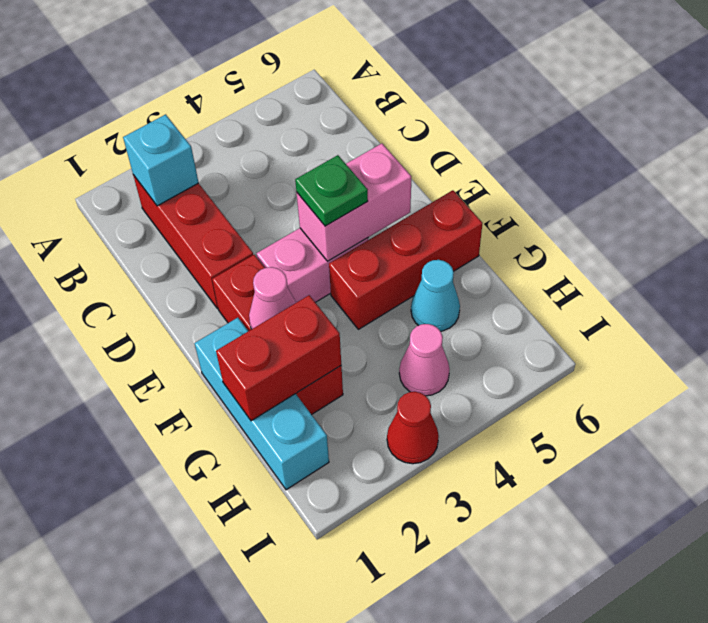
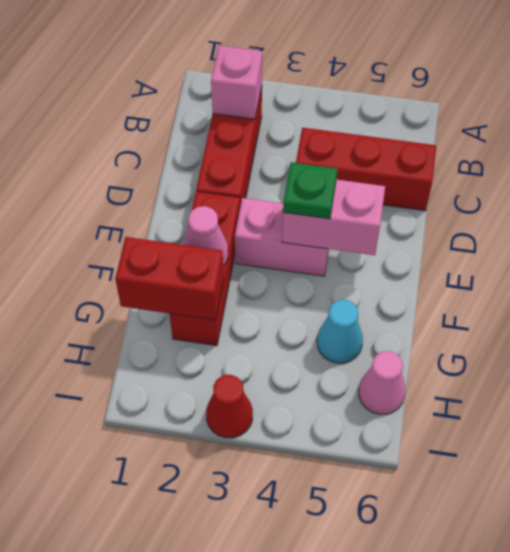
cyan brick B2 level 2 -> pink brick B2 level 2
cyan brick F1:H1 level 1 -> none
red brick F4:F6 level 1 -> red brick C4:C6 level 1
pink cone H4 level 1 -> pink cone H6 level 1

